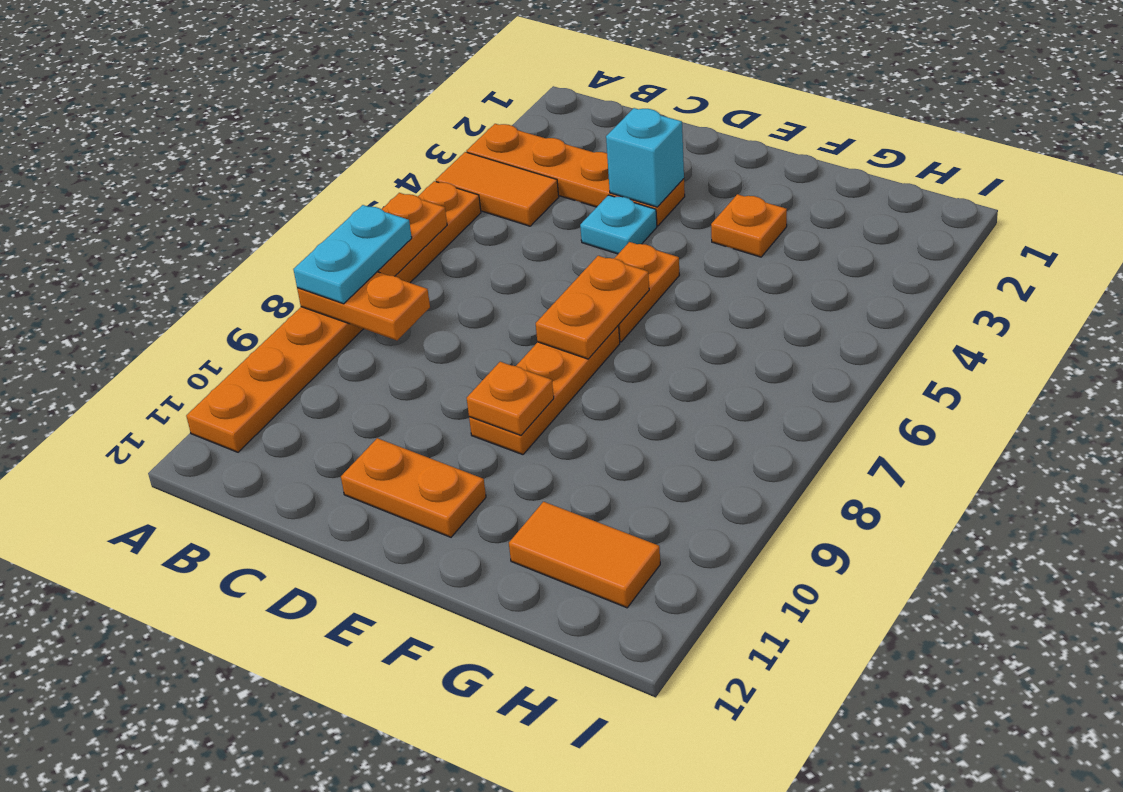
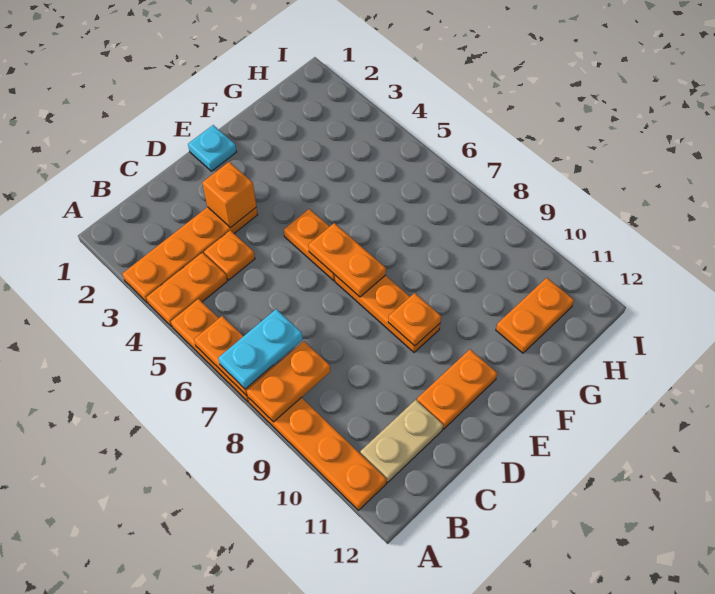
orange tile A4:B4 level 1 -> orange plate A4:B4 level 1
cyan plate A7:A8 level 3 -> cyan plate A7:B7 level 3
none -> tan plate B11:C11 level 1
cyan brick D3 level 2 -> orange brick D3 level 2
cyan plate D4 level 1 -> cyan plate E1 level 1
orange plate F3 level 1 -> orange plate C4 level 1
orange tile G11:H11 level 1 -> orange plate G11:H11 level 1

